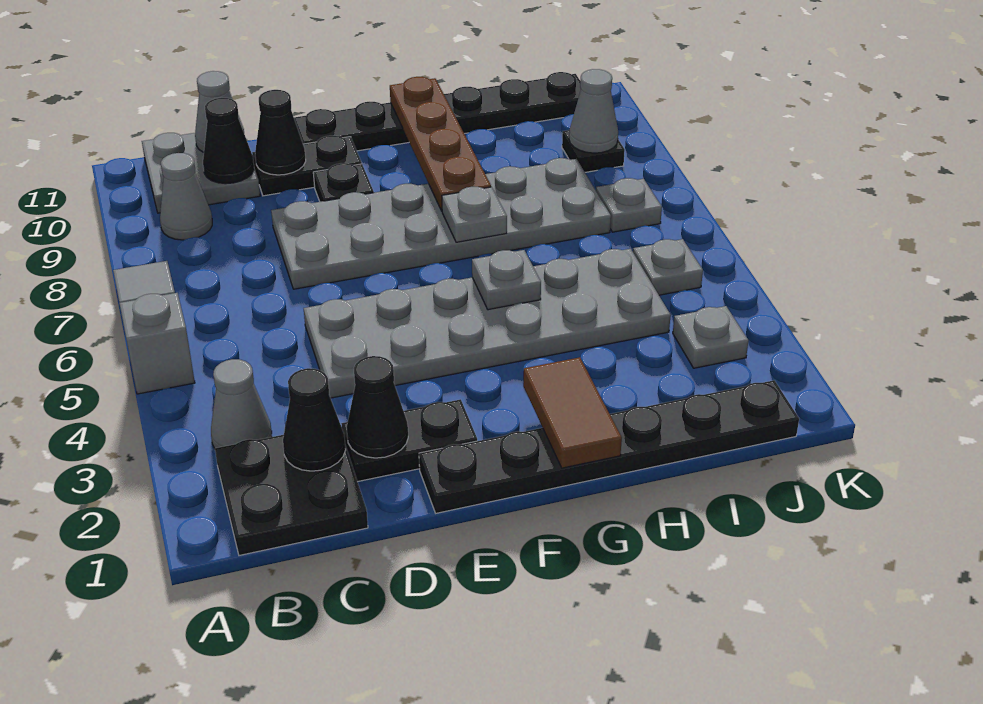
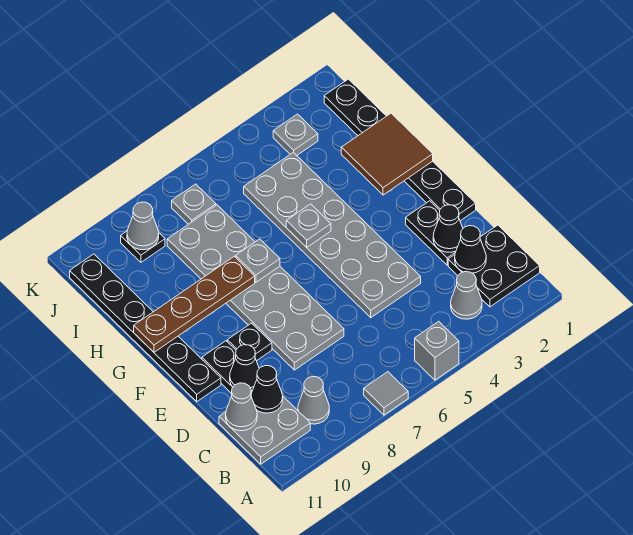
brown tile G1:G2 level 2 -> brown tile G1:H2 level 2
grey plate J5 level 1 -> none

